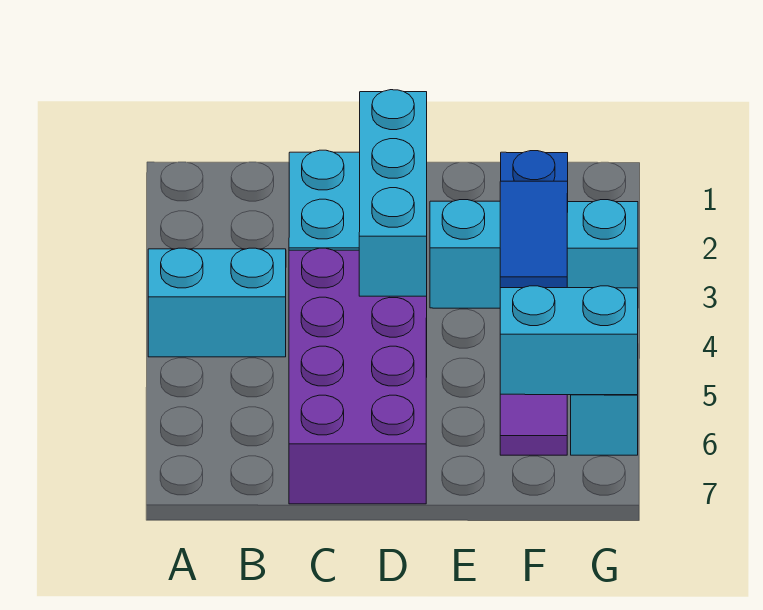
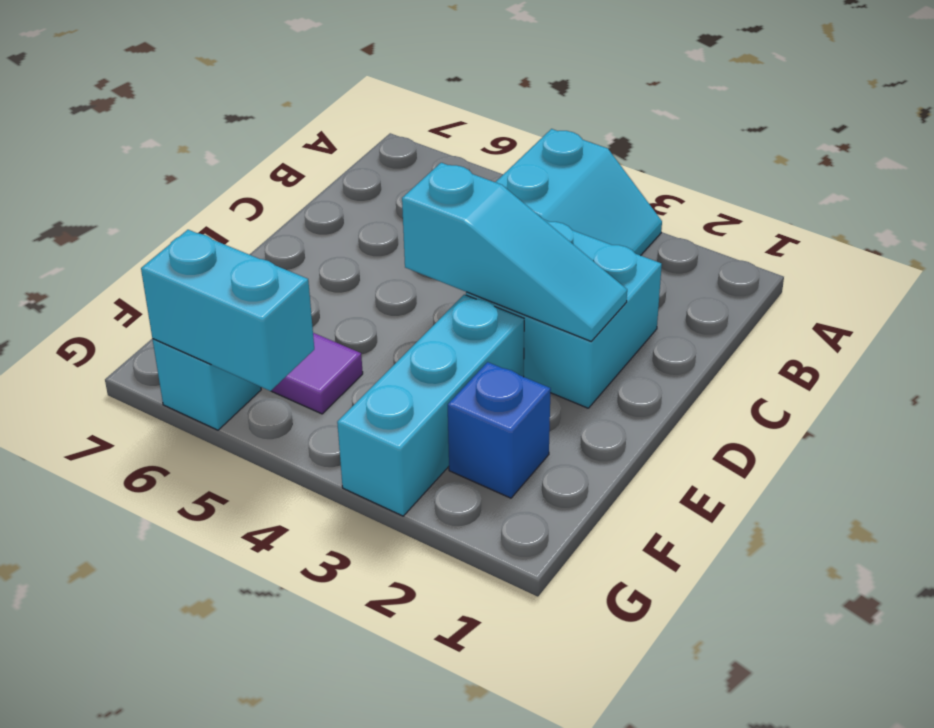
purple brick C4:D7 level 1 -> none
cyan brick D2:D4 level 2 -> cyan slope D2:D4 level 2 top 4
blue tile F3:F4 level 2 -> none
cyan brick F6:G6 level 2 -> cyan brick G5:G6 level 2

